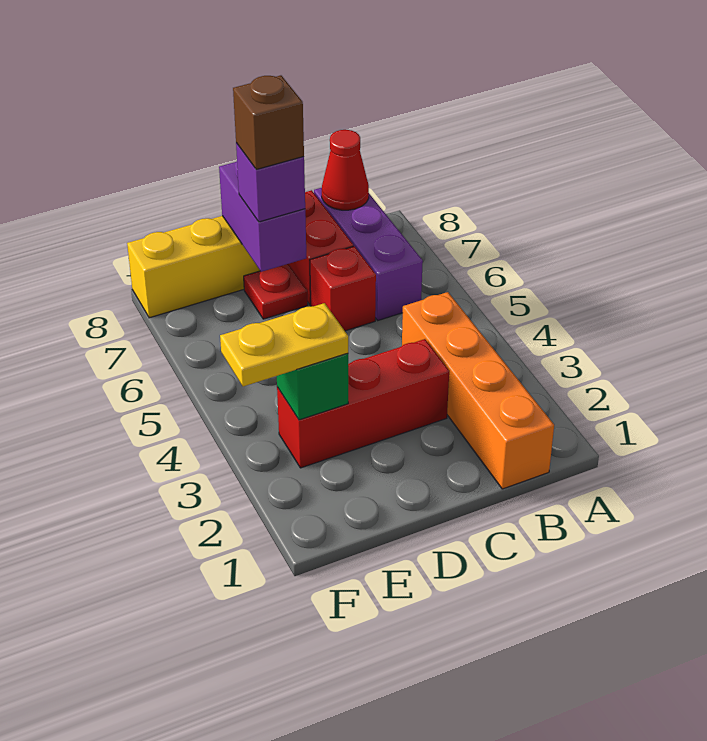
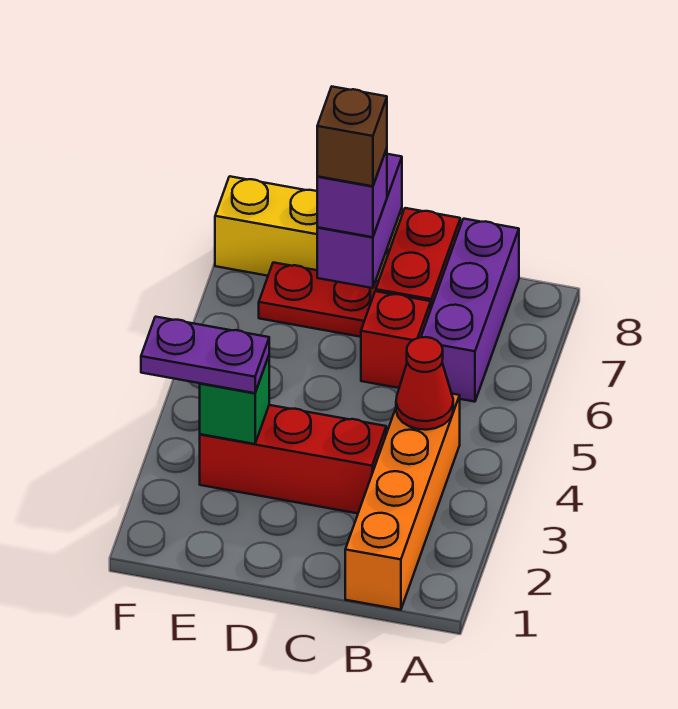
red cone B8 level 2 -> red cone B4 level 2
red plate D7 level 1 -> red plate D7:E7 level 1
yellow plate E3:F3 level 3 -> purple plate E3:F3 level 3

